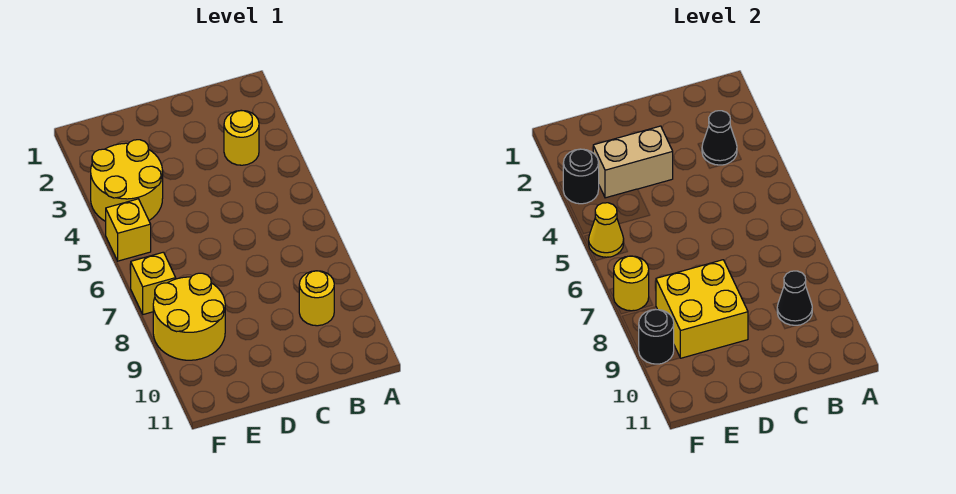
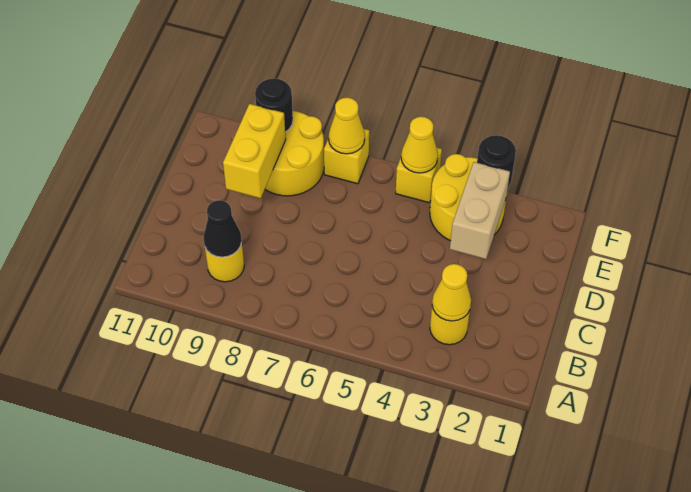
black cone B3 level 2 -> yellow cone B3 level 2
yellow brick D8:E9 level 2 -> yellow brick D9:E9 level 2
yellow round brick F7 level 2 -> yellow cone F7 level 2

